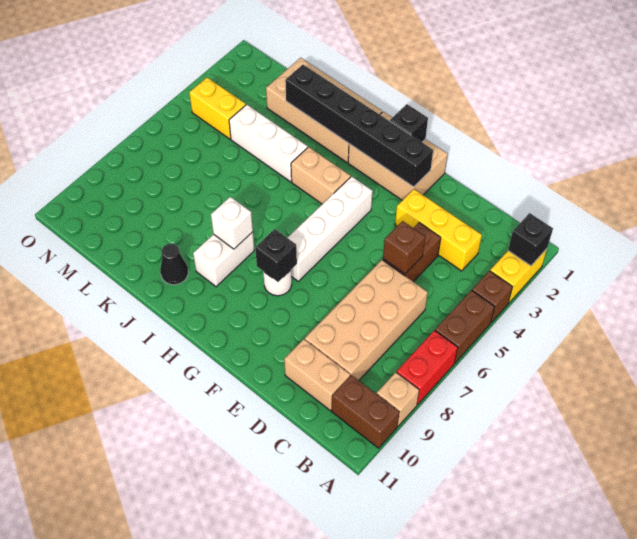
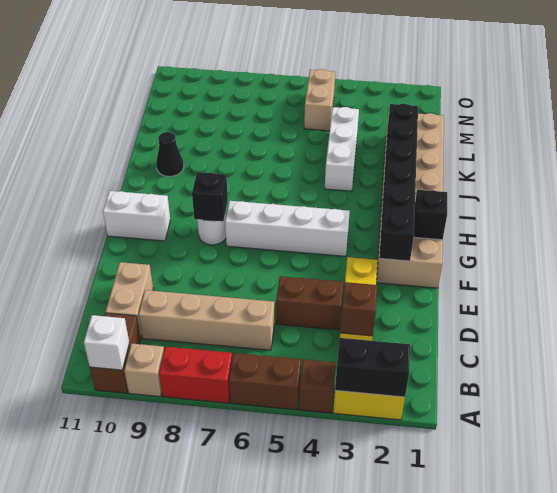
black brick A2 level 2 -> black brick A2:A3 level 2
tan brick C6:D9 level 1 -> tan brick C6:C9 level 1
brown brick D5 level 2 -> brown brick C3 level 2
tan brick H4:I4 level 1 -> tan brick M5:N5 level 1
white brick I8:I9 level 1 -> white brick G10:G11 level 1
white brick I8 level 2 -> white brick A10 level 2
yellow brick M4:N4 level 1 -> none

